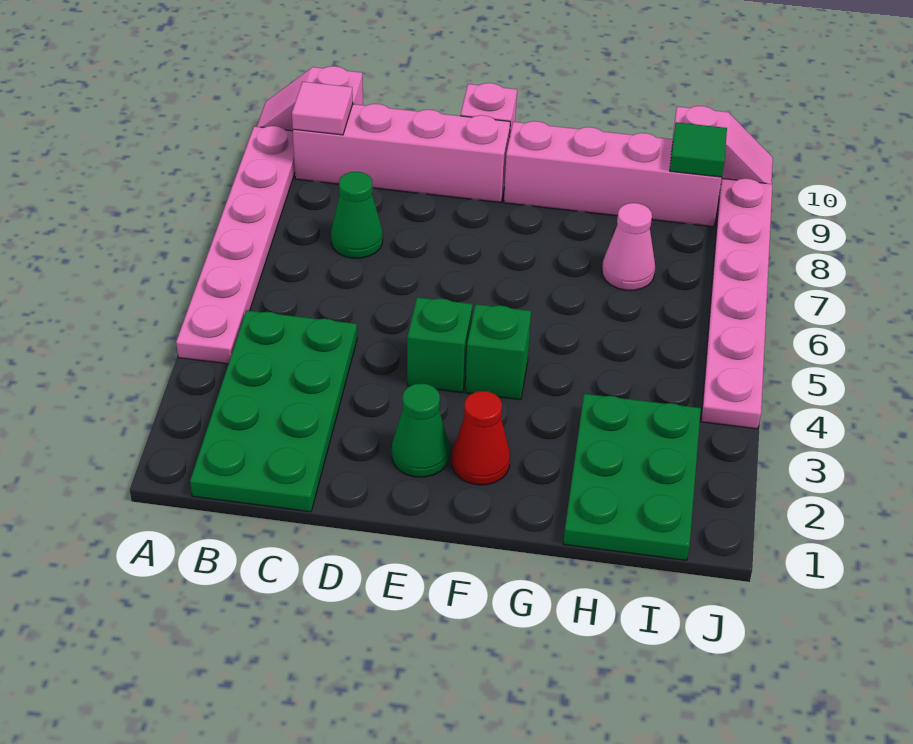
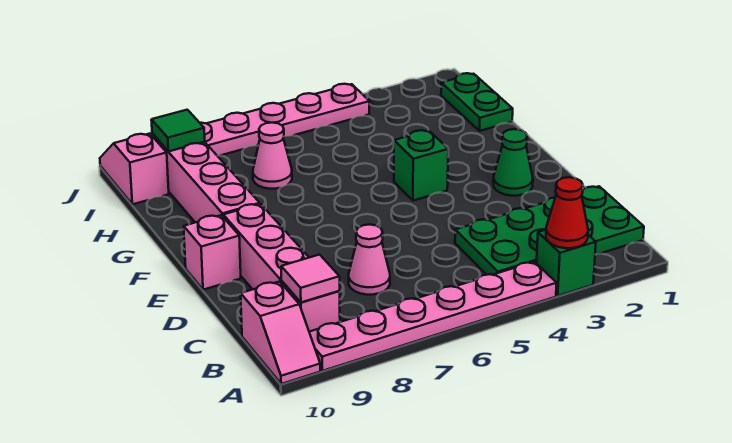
green cone C7 level 1 -> pink cone C7 level 1
green brick E4 level 1 -> green brick A3 level 1
red cone F2 level 1 -> red cone A3 level 2
green plate H1:I3 level 1 -> green plate H1:I1 level 1

